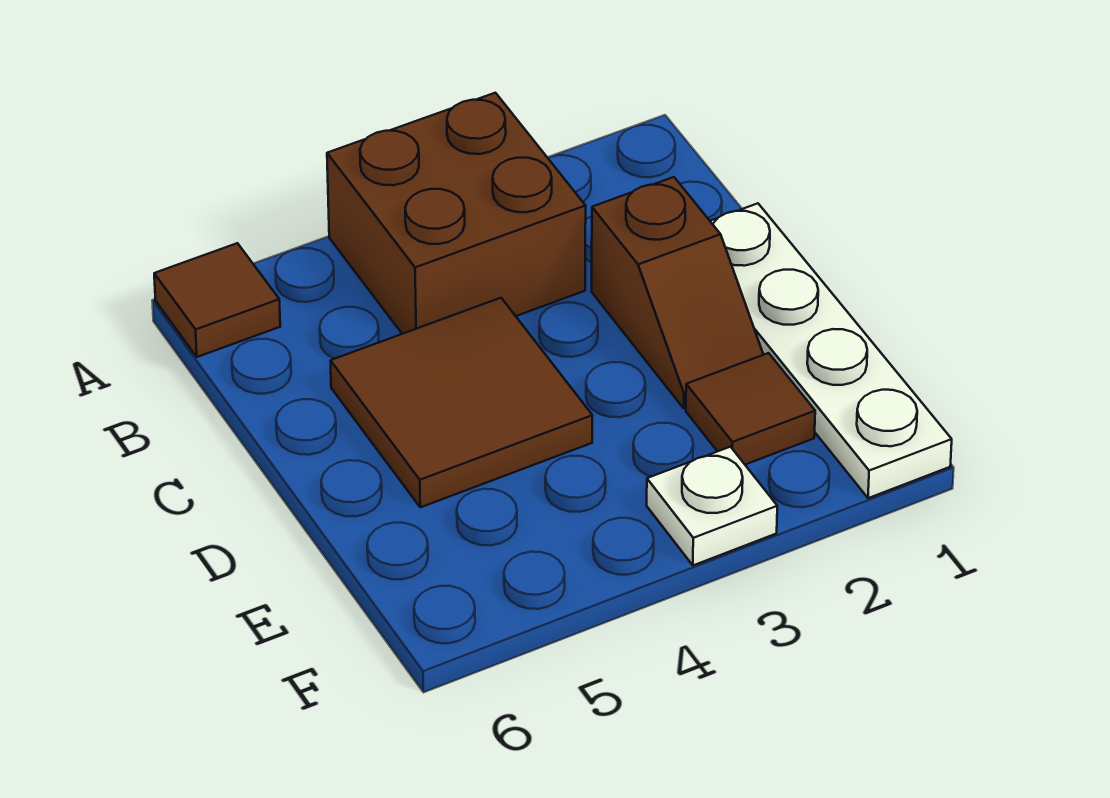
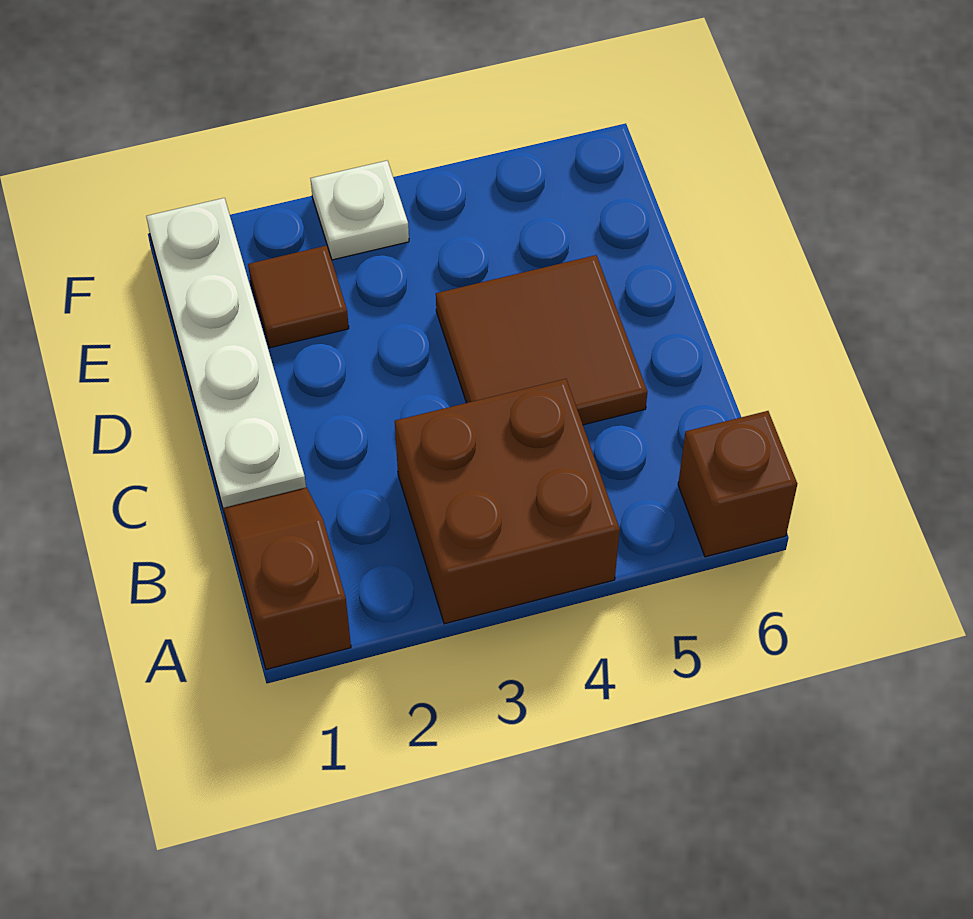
brown tile A6 level 1 -> brown brick A6 level 1
brown slope C2:D2 level 1 top C -> brown slope A1:B1 level 1 top A

